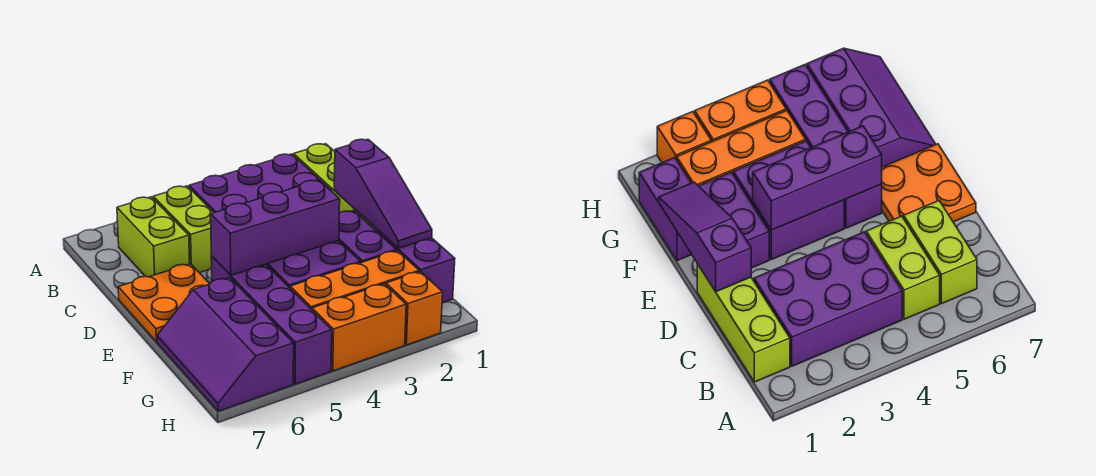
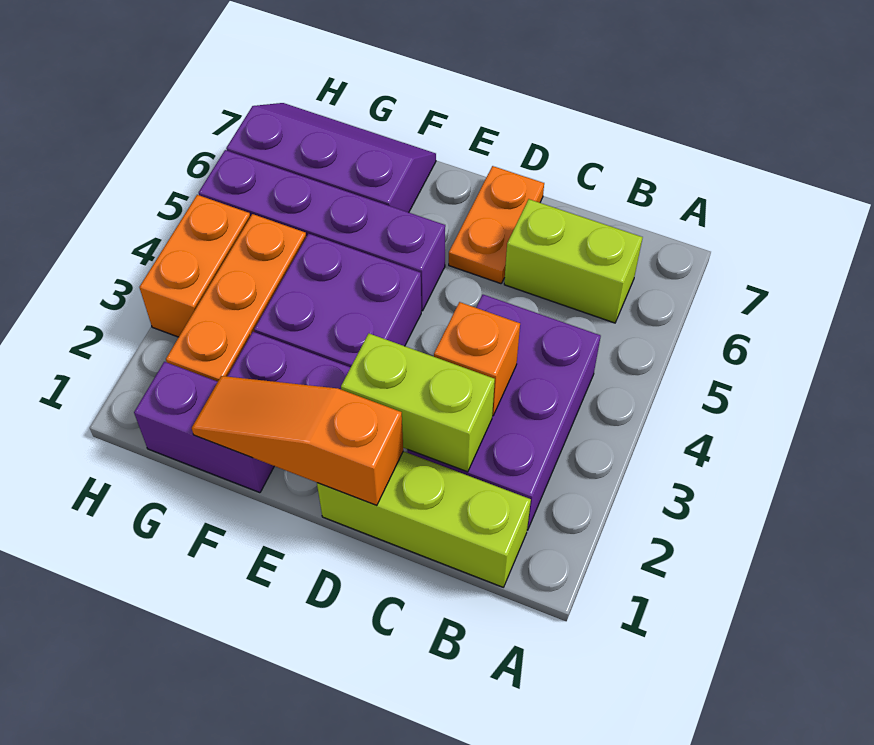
lime brick B5:C5 level 1 -> lime brick C2:D2 level 2
purple slope D1:F1 level 2 top D -> orange slope D1:F1 level 2 top D
orange plate D6:E7 level 1 -> orange plate D6:D7 level 1
purple brick E3:E5 level 2 -> none
orange brick H2 level 1 -> orange brick C3 level 2

